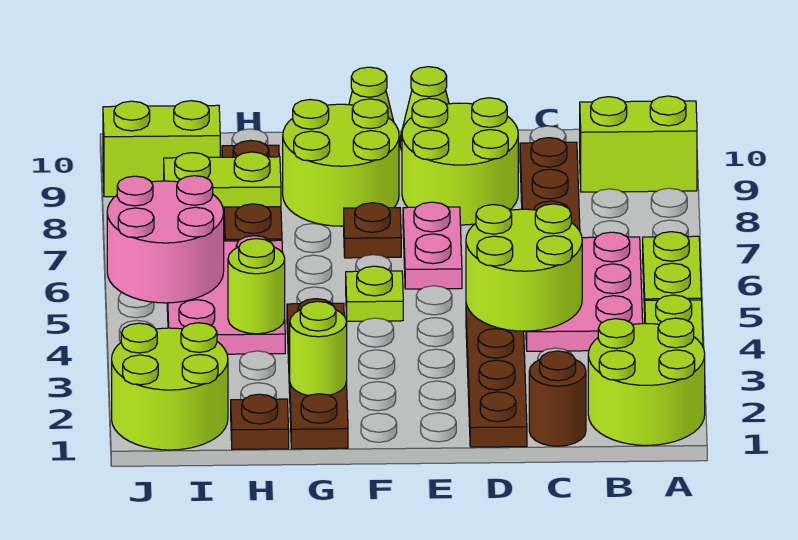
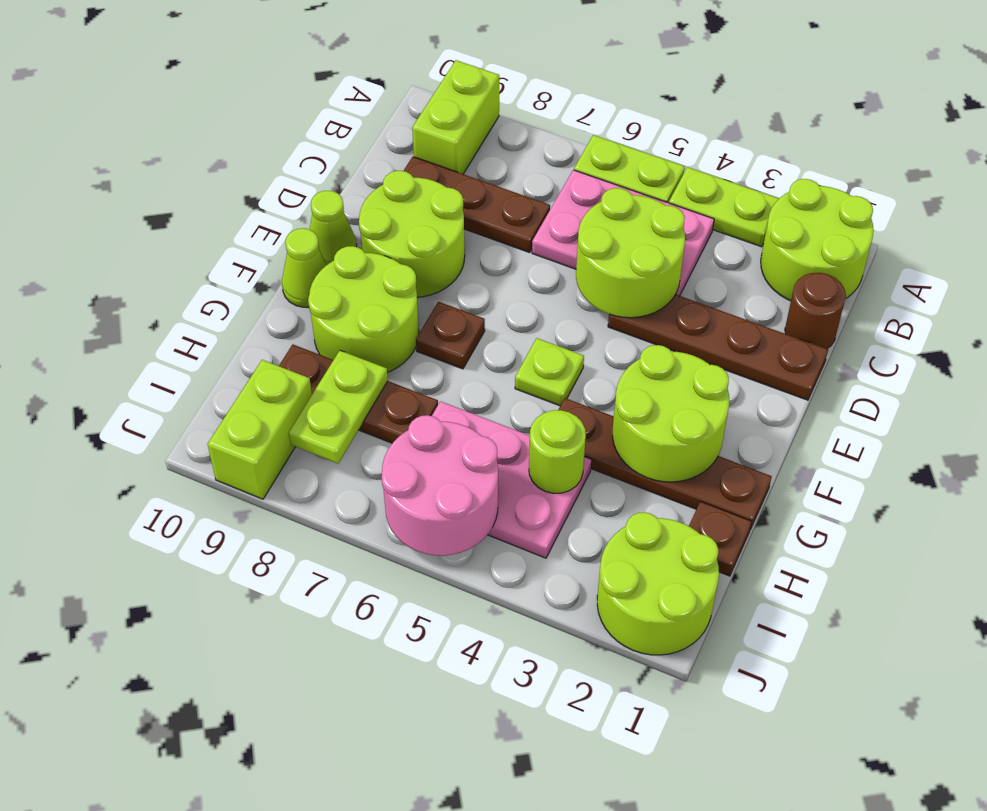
pink plate E6:E7 level 1 -> none
lime round brick G2 level 2 -> lime round brick F2:G3 level 2

